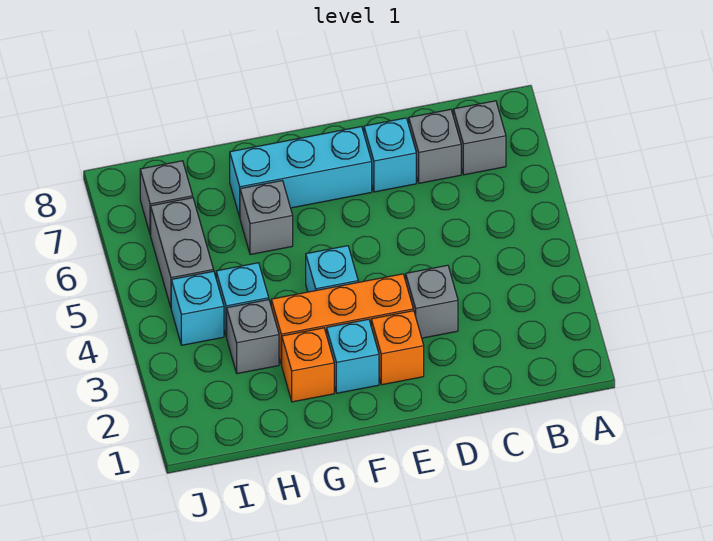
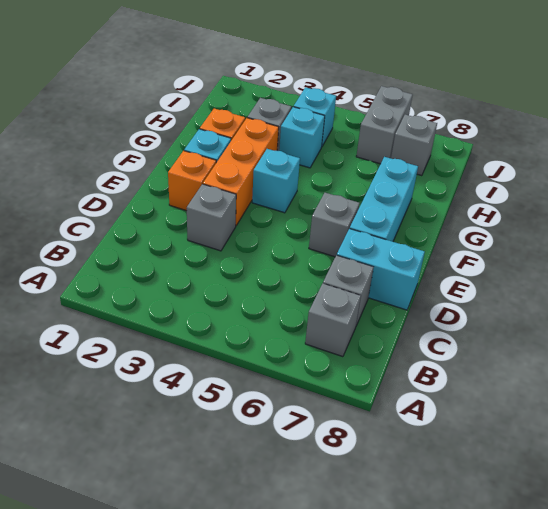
cyan brick D7 level 1 -> cyan brick D7:D8 level 1
grey brick G6 level 1 -> grey brick E6 level 1
grey brick I5:I6 level 1 -> grey brick I6:J6 level 1

